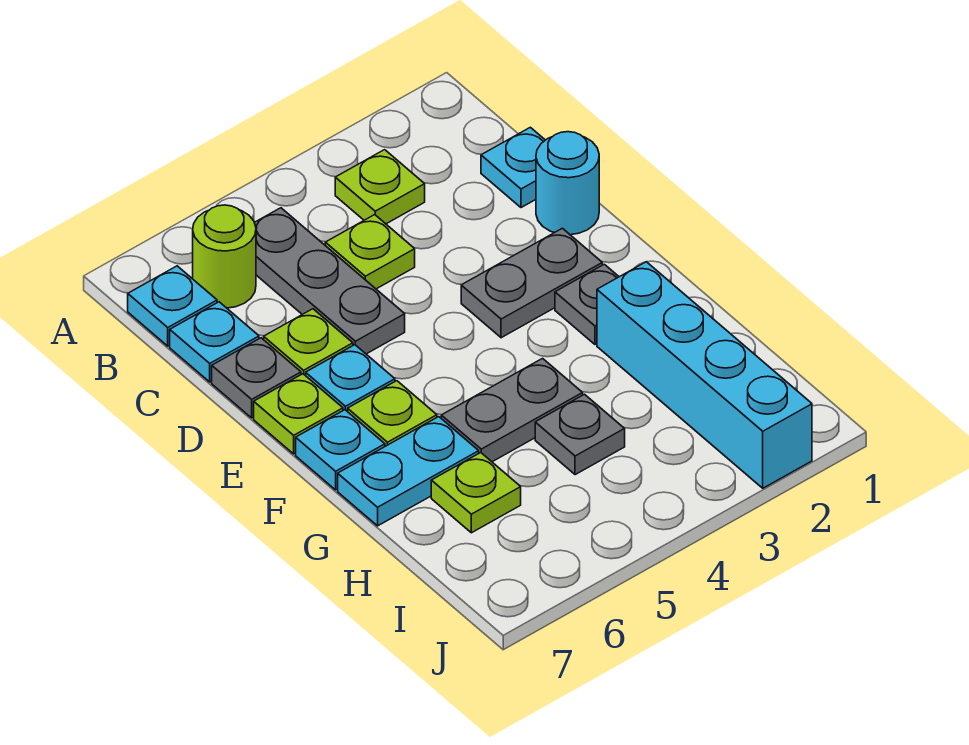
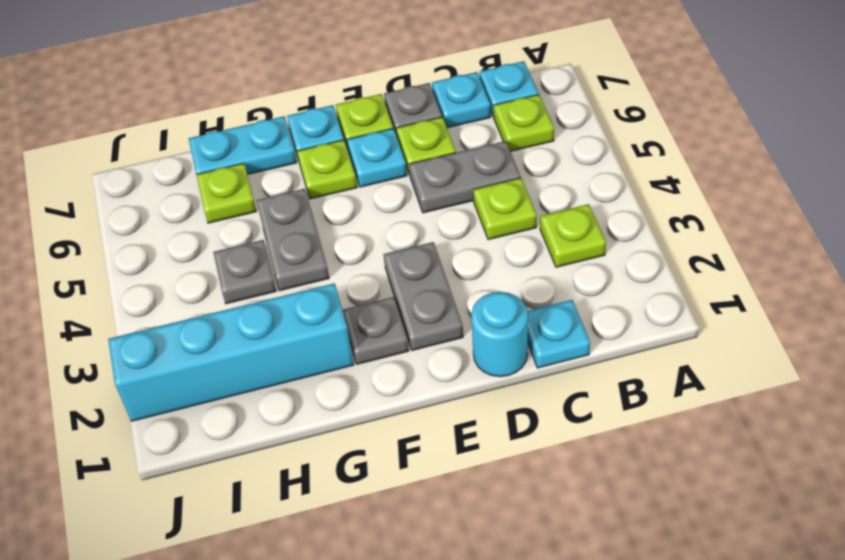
grey plate B5:D5 level 1 -> grey plate C5:D5 level 1
lime round brick B6 level 1 -> lime plate B6 level 1
cyan plate G6:G7 level 1 -> cyan plate G7:H7 level 1

